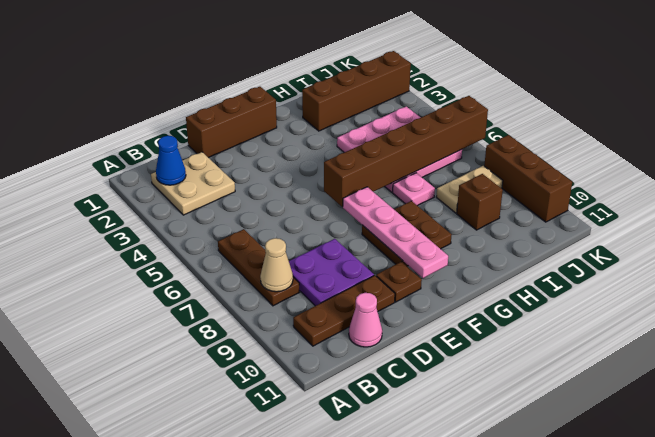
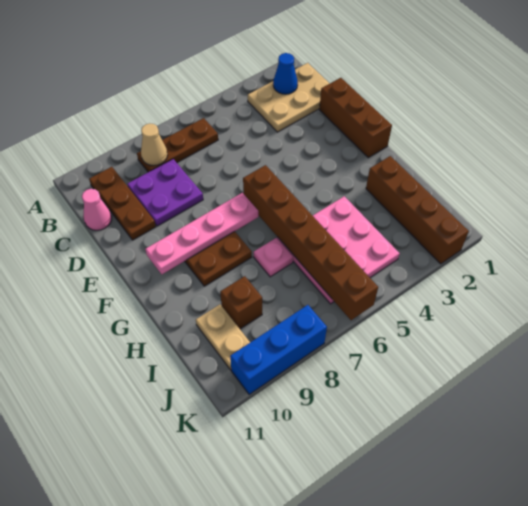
tan plate B2:C3 level 1 -> tan plate B1:C3 level 1
brown plate E10 level 1 -> none
tan plate I8:J8 level 1 -> tan plate I10:J10 level 1
brown brick K8:K10 level 1 -> blue brick K8:K10 level 1

